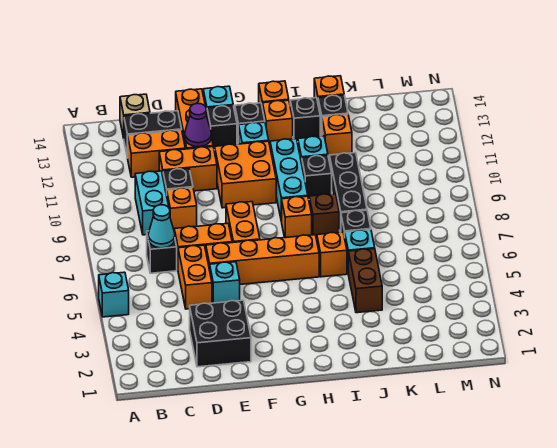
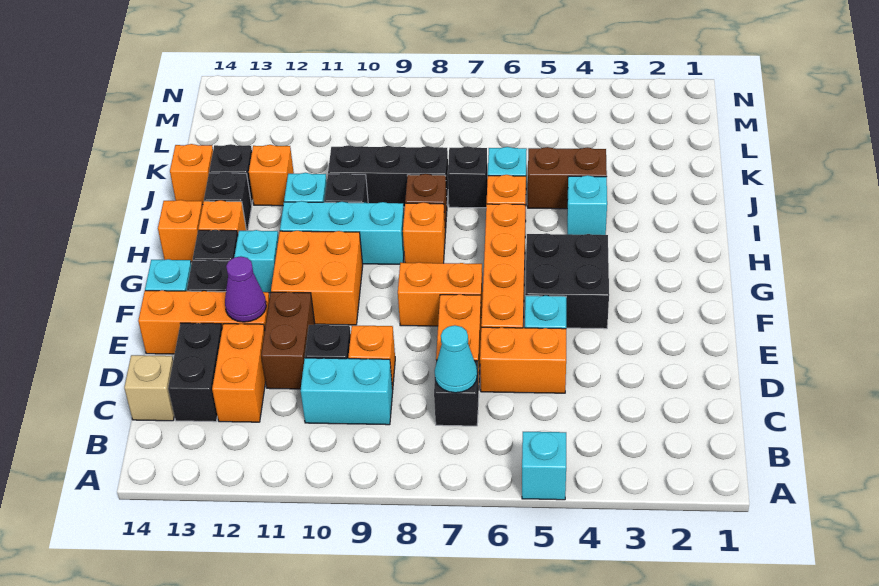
black brick D2:E3 level 1 -> black brick F4:G5 level 1
orange brick D11:E11 level 1 -> brown brick D11:E11 level 1
none -> cyan brick I4 level 1

